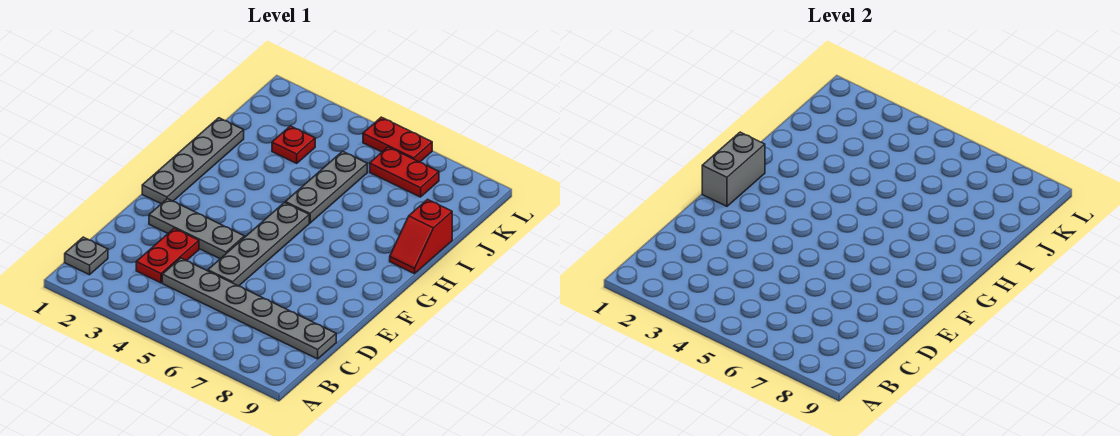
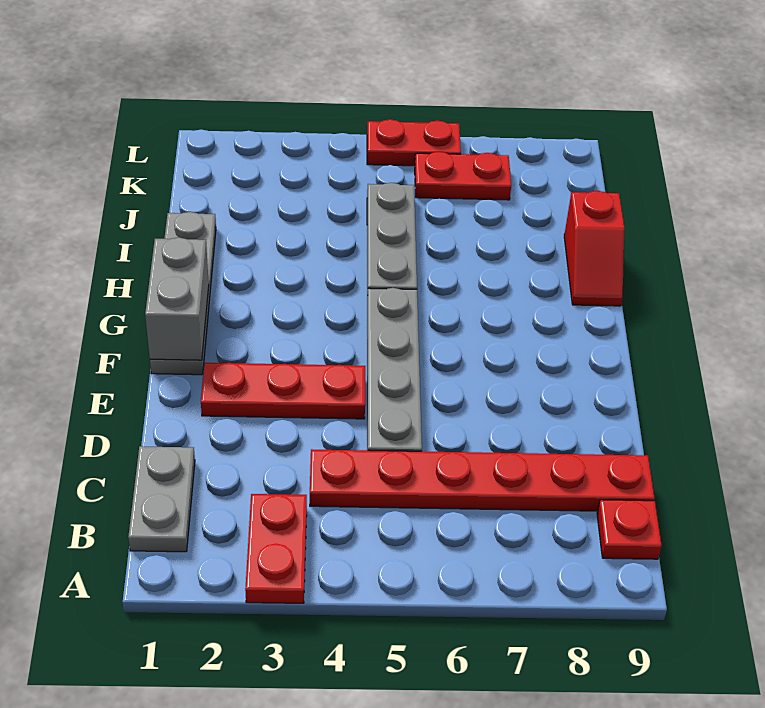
grey plate B1 level 1 -> grey plate B1:C1 level 1
red plate C3:D3 level 1 -> red plate A3:B3 level 1
grey plate C4:C9 level 1 -> red plate C4:C9 level 1
grey plate E2:E4 level 1 -> red plate E2:E4 level 1
red plate J3 level 1 -> red plate B9 level 1

